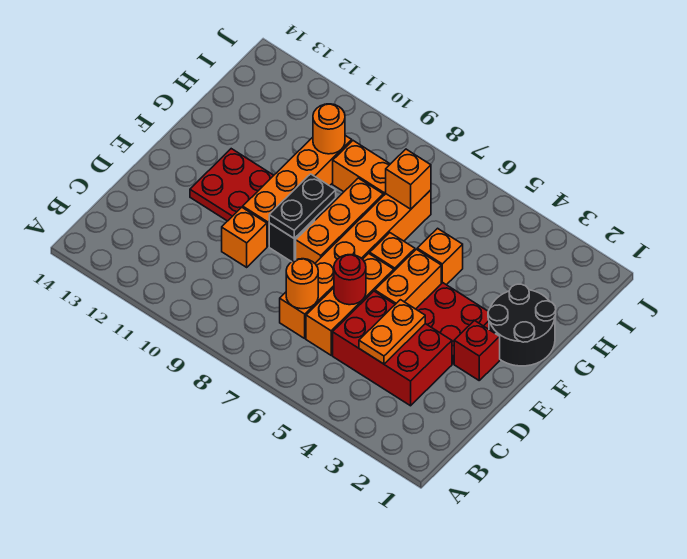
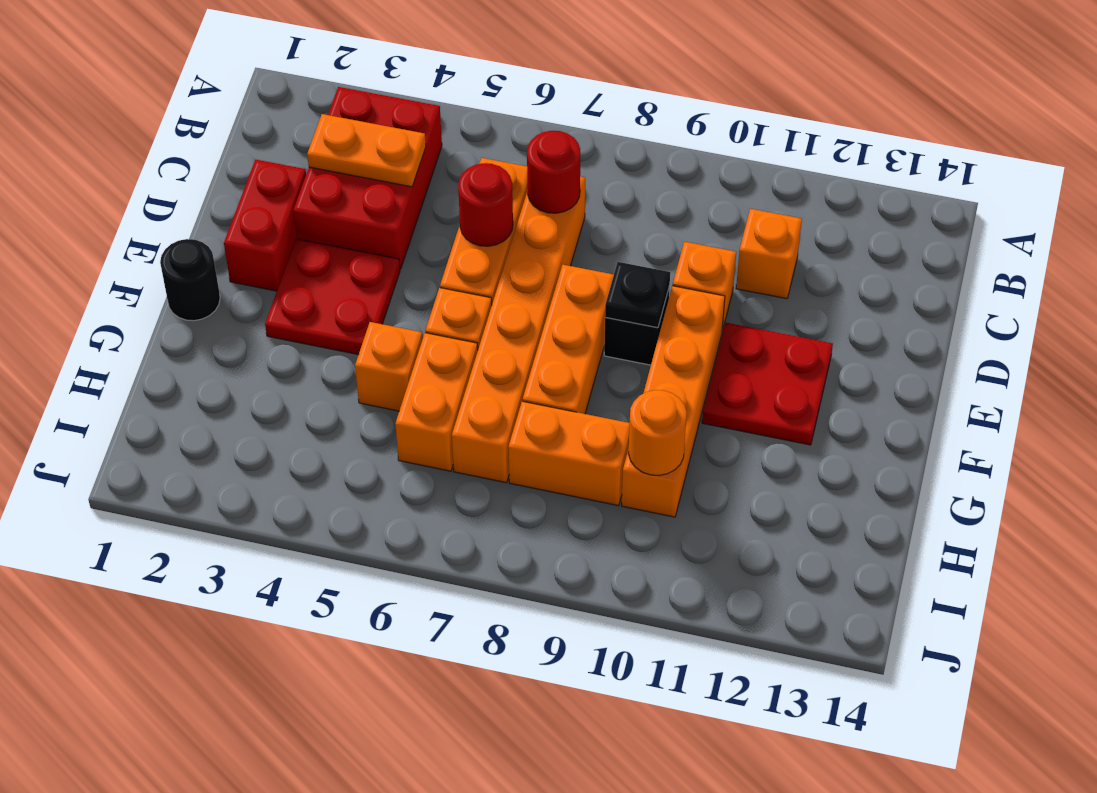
red brick C3:D5 level 1 -> red brick B3:D4 level 1
orange plate C4:D4 level 2 -> orange plate C3:C4 level 2
orange round brick C7 level 2 -> red round brick C7 level 2
red brick E2 level 1 -> red brick D2:E2 level 1
orange brick E5:F5 level 1 -> orange brick G6:H6 level 1
black plate E9:F9 level 2 -> black plate E9 level 2
black round brick F1:G2 level 1 -> black round brick F1 level 1
orange brick H7 level 2 -> orange brick C11 level 1

